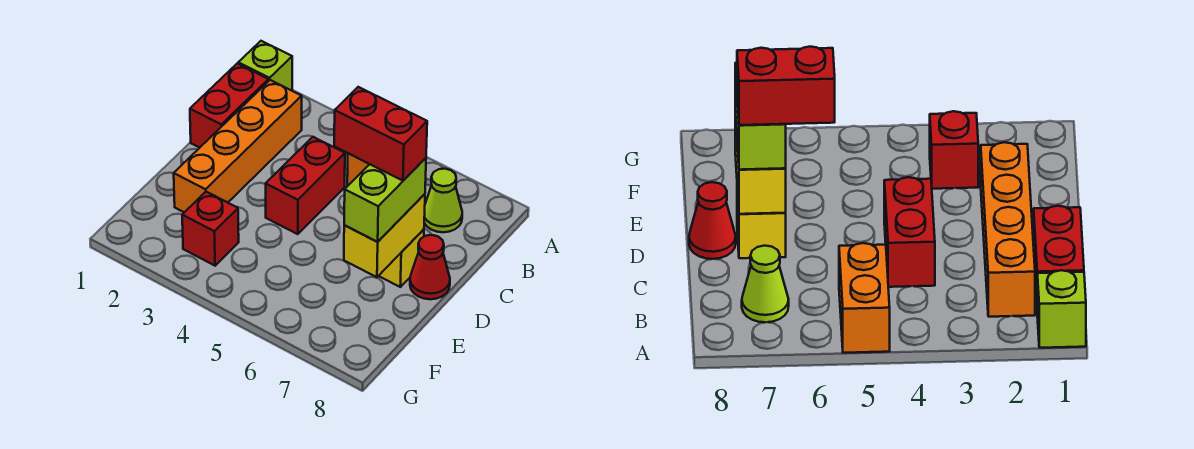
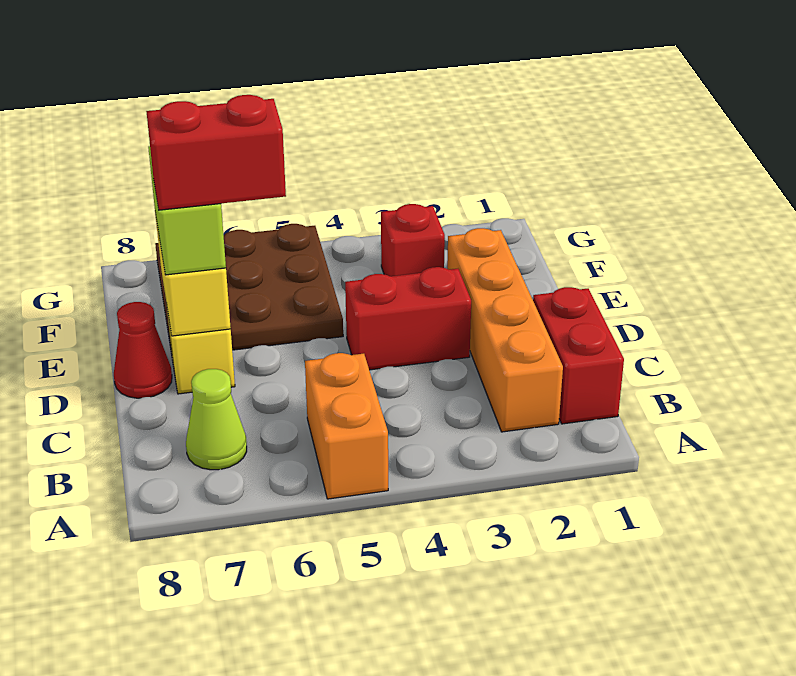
lime brick A1 level 1 -> none
red brick C4:D4 level 1 -> red brick D3:D4 level 1
none -> brown plate E5:G7 level 1

